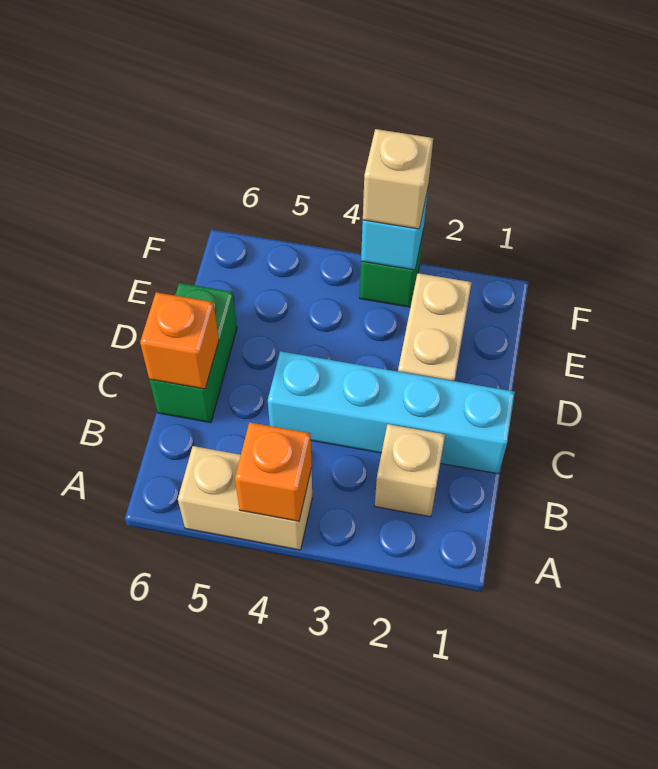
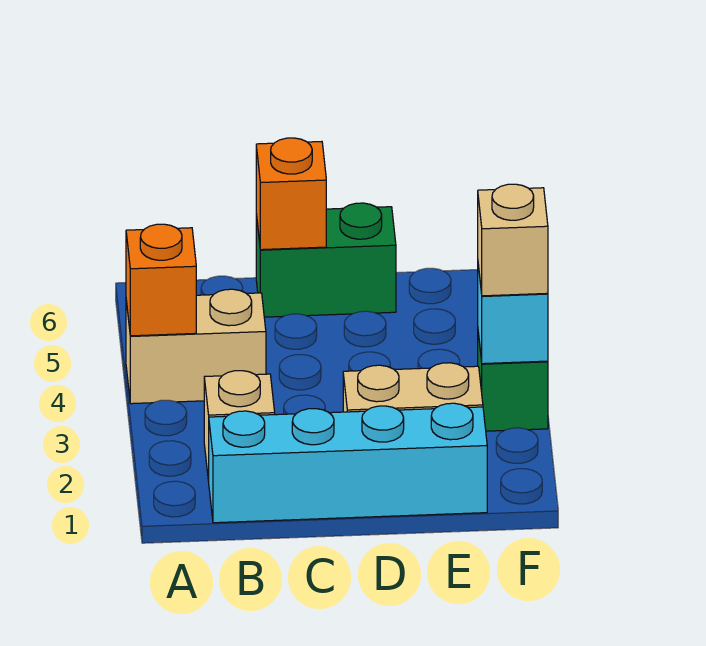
tan brick A4:A5 level 1 -> tan brick A4:B4 level 1
cyan brick C1:C4 level 1 -> cyan brick B1:E1 level 1

